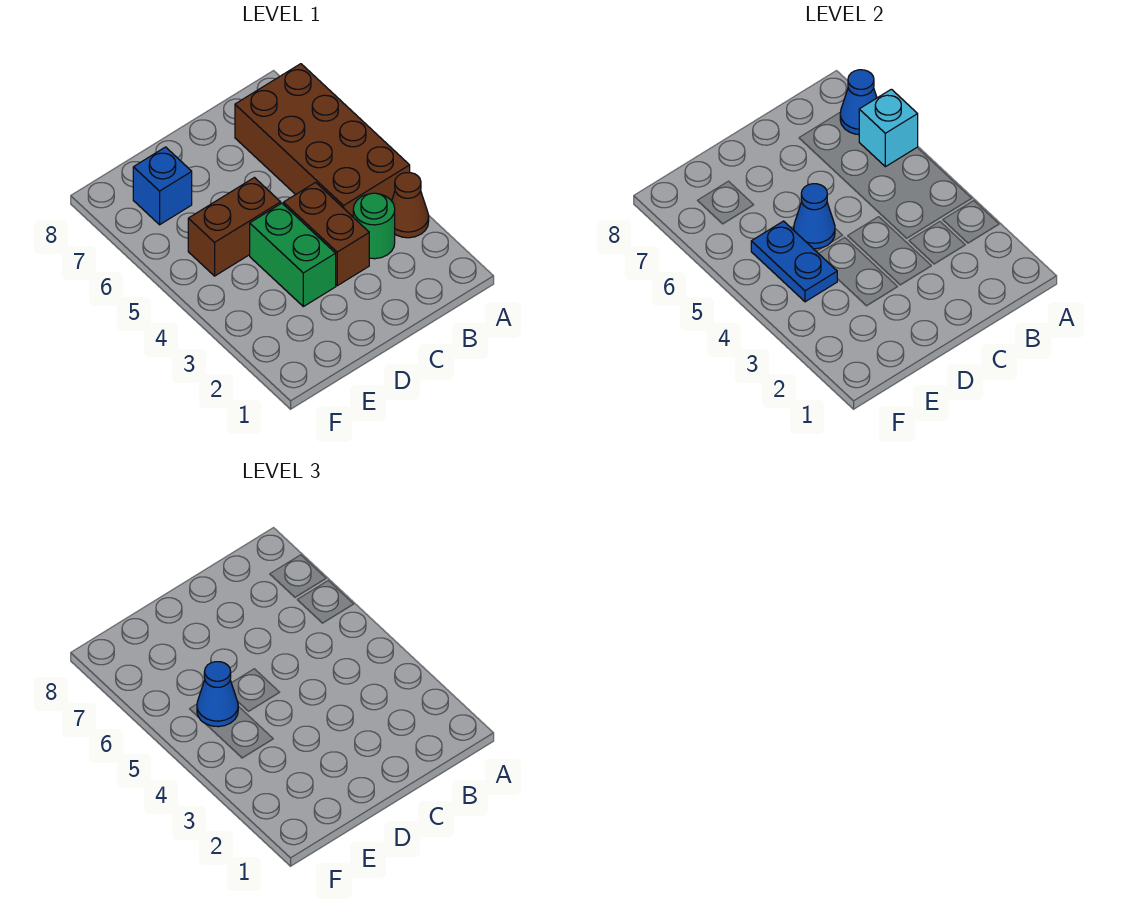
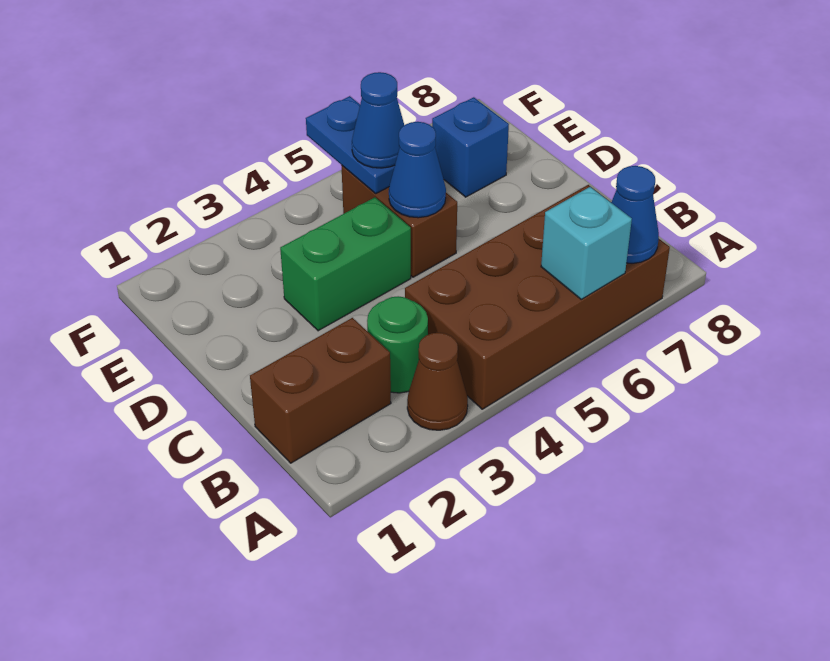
brown brick C3:C4 level 1 -> brown brick B1:B2 level 1
blue plate E4:E5 level 2 -> blue plate E5:F5 level 2

